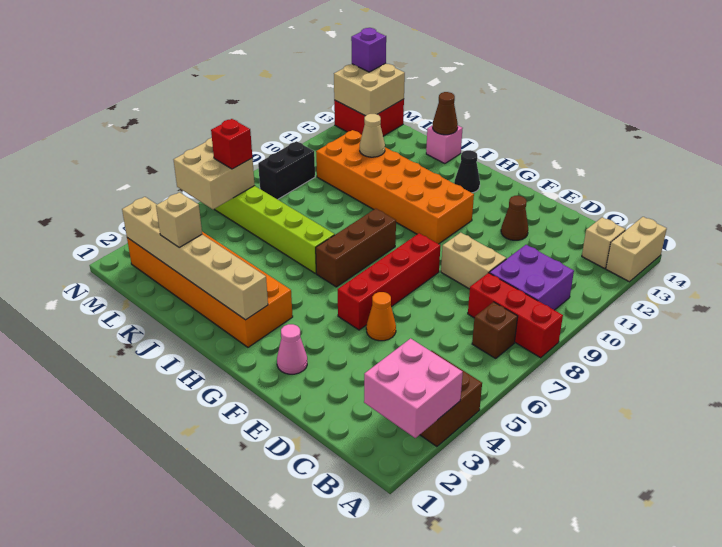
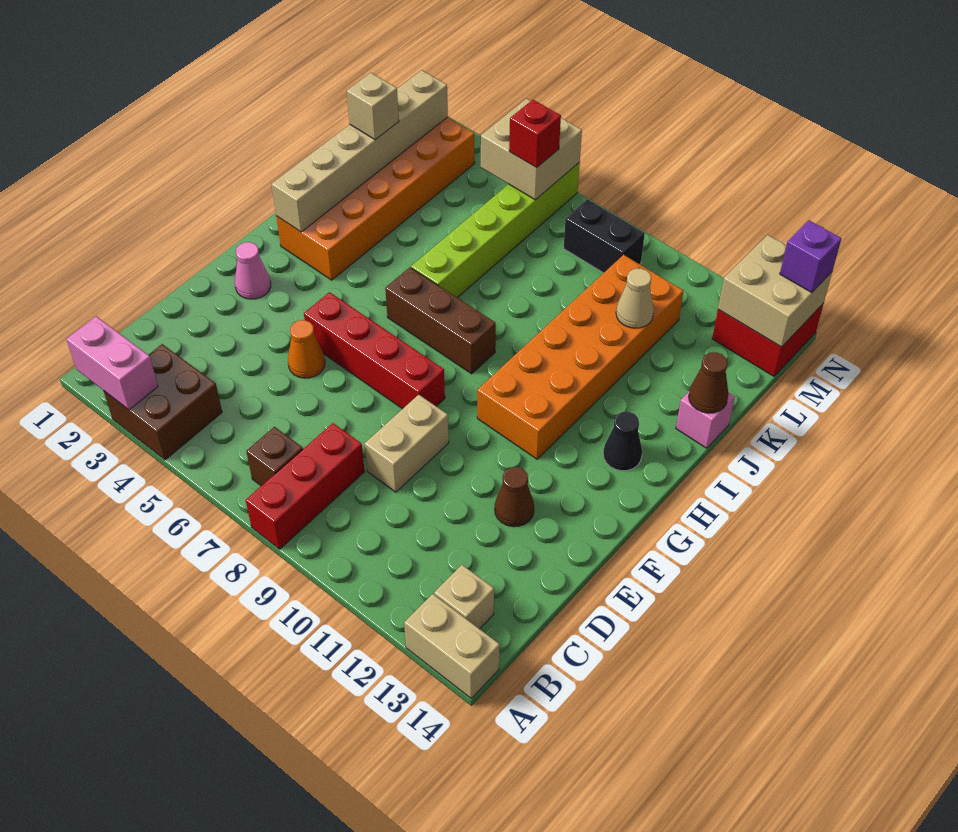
pink brick A2:B3 level 2 -> pink brick A2:A3 level 2
purple brick B9:C10 level 1 -> none

